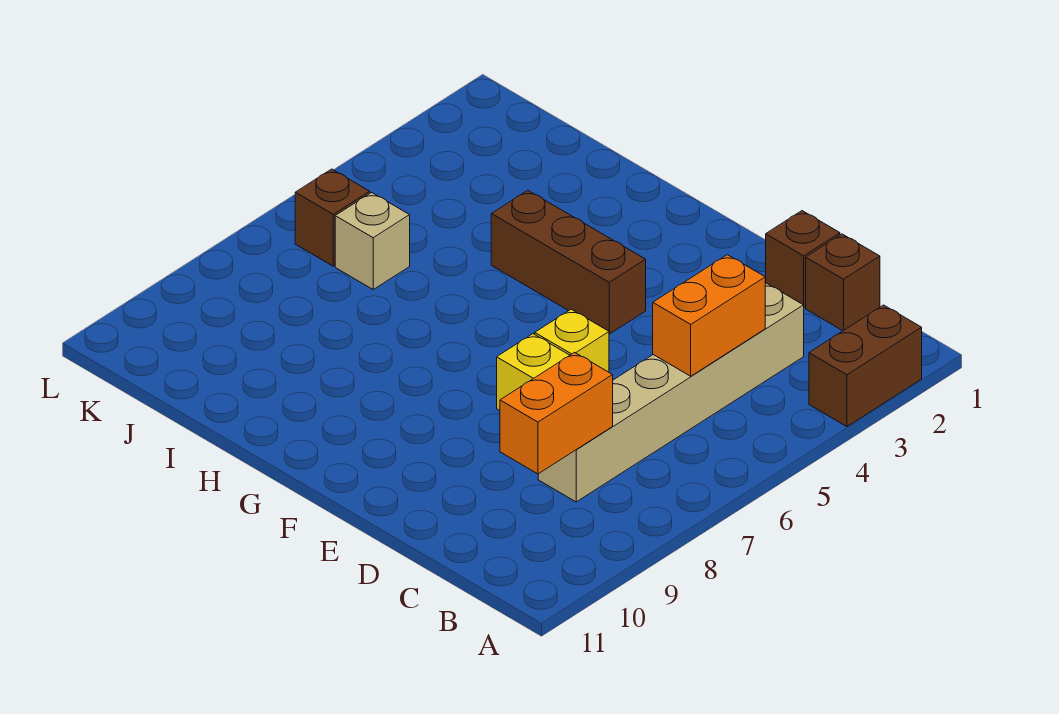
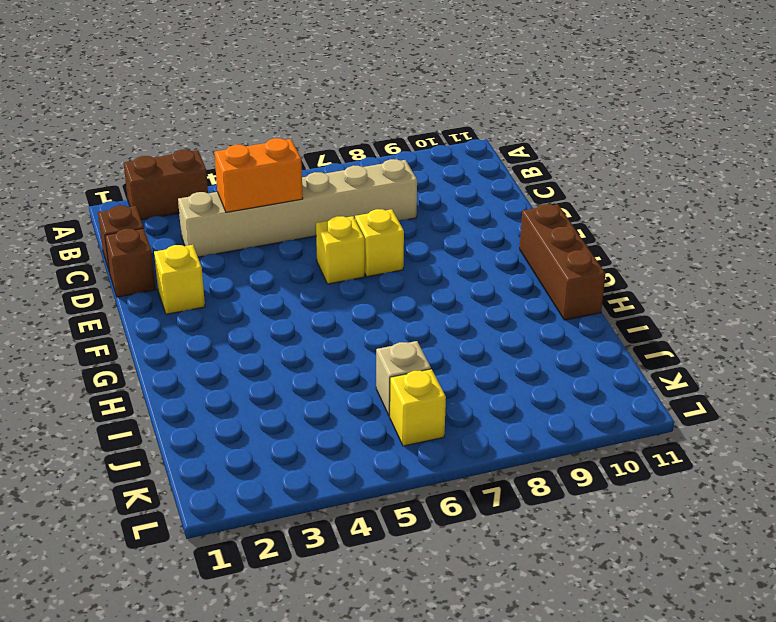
orange brick C8:C9 level 2 -> none
none -> yellow brick E2 level 1
brown brick F4:H4 level 1 -> brown brick F11:H11 level 1
brown brick K6 level 1 -> yellow brick K6 level 1

